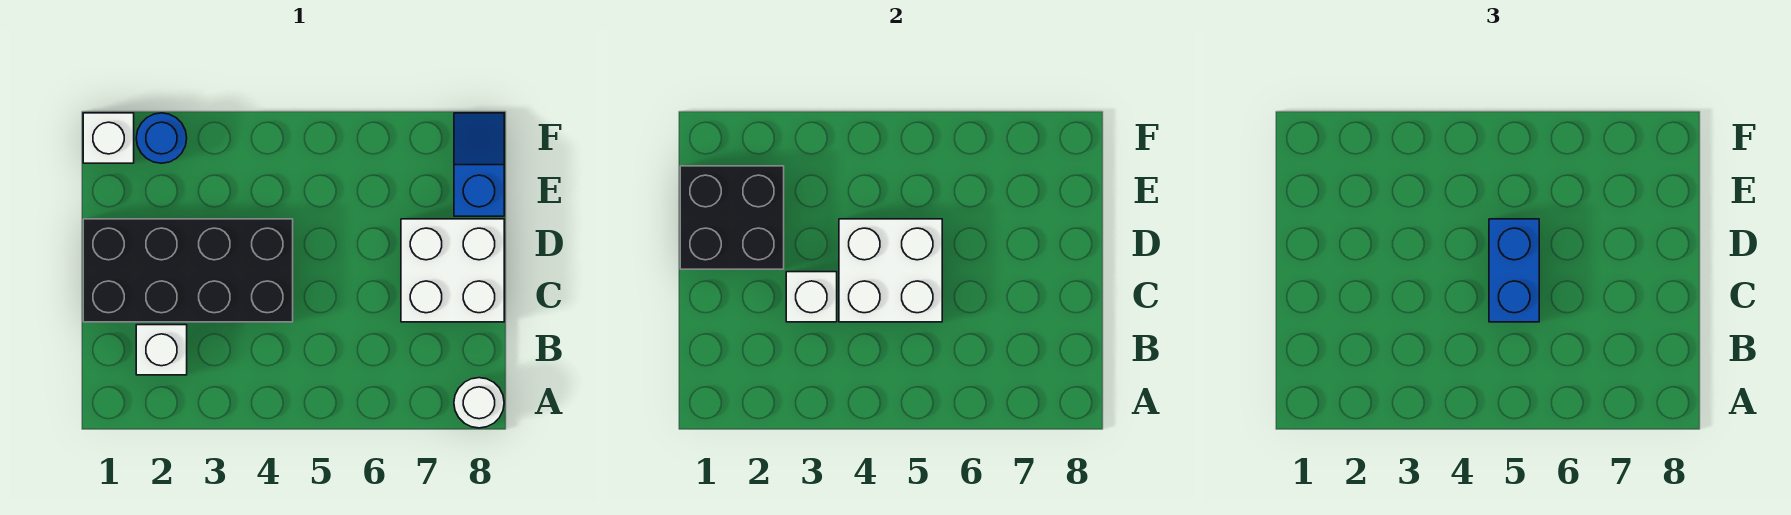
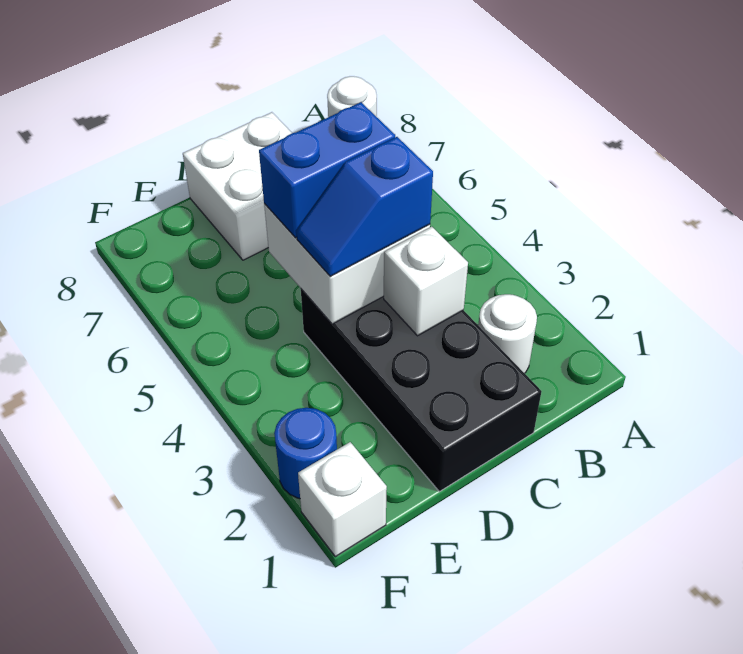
white brick B2 level 1 -> white round brick B2 level 1
black brick D1:E2 level 2 -> none
blue slope E8:F8 level 1 top E -> blue slope C4:D4 level 3 top C

